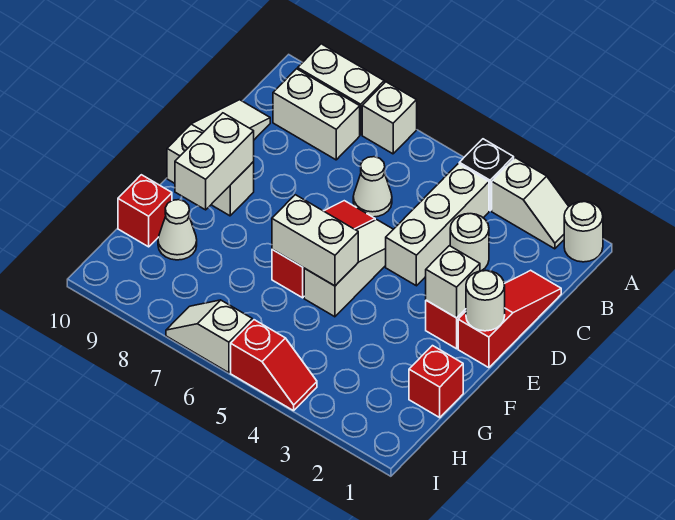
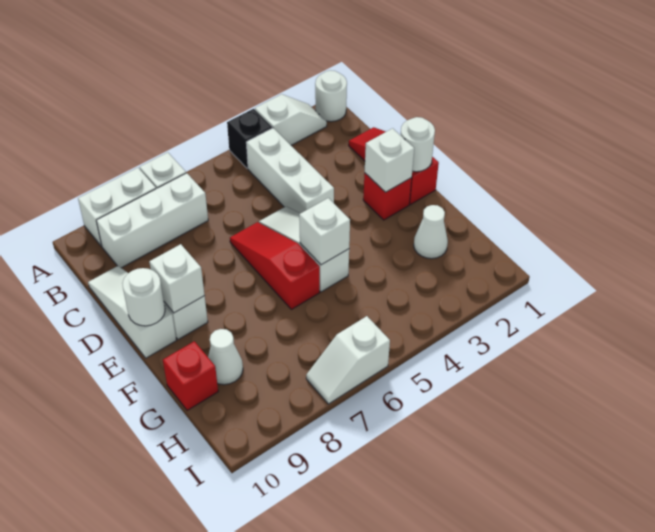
white brick B8:B9 level 1 -> white brick B7:B9 level 1
white round brick C3 level 1 -> white round brick E10 level 2
white cone C6 level 1 -> white cone G2 level 1
white brick E9:F9 level 2 -> white brick E9 level 2
white brick F5:F6 level 2 -> white brick F5 level 2
red brick G1 level 1 -> none
red slope I4:I5 level 1 top 5 -> none

